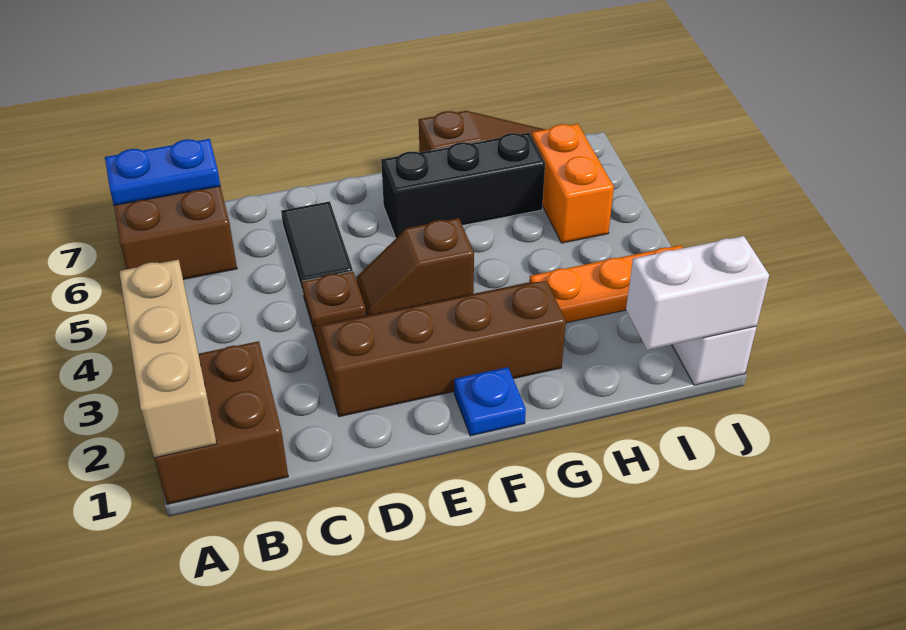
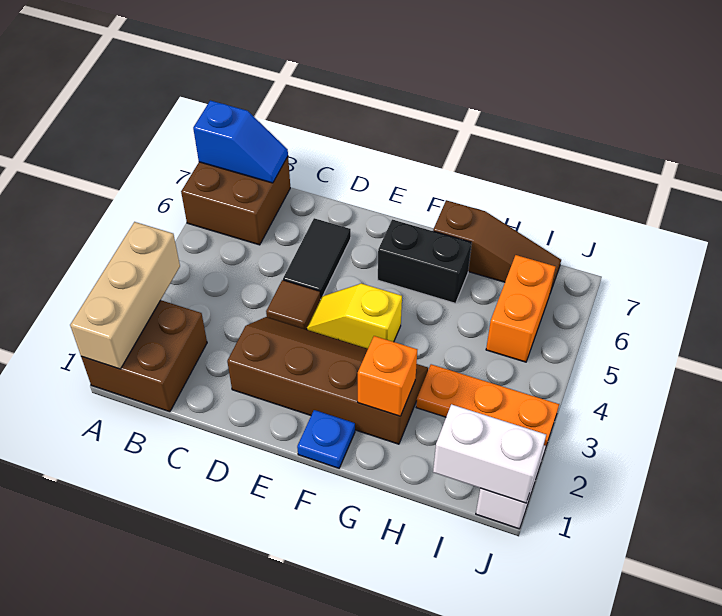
blue plate A7:B7 level 2 -> blue slope A7:B7 level 2 top A
brown plate D4 level 1 -> brown tile D4 level 1
brown slope E4:F4 level 1 top F -> yellow slope E4:F4 level 1 top F
black brick F6:H6 level 1 -> black brick F6:G6 level 1
none -> orange brick G2 level 2

